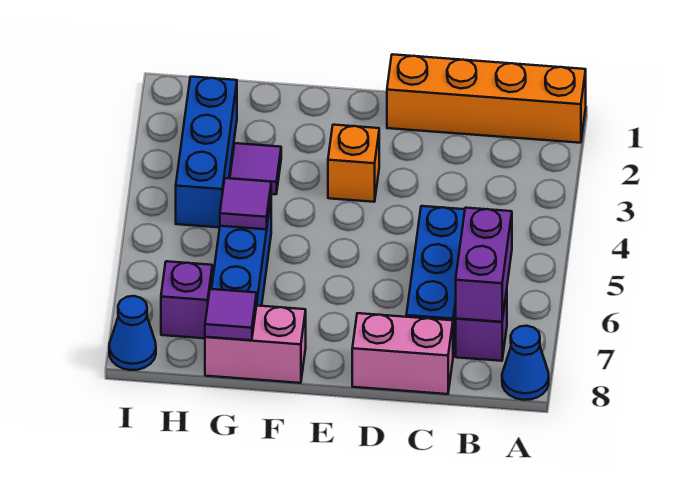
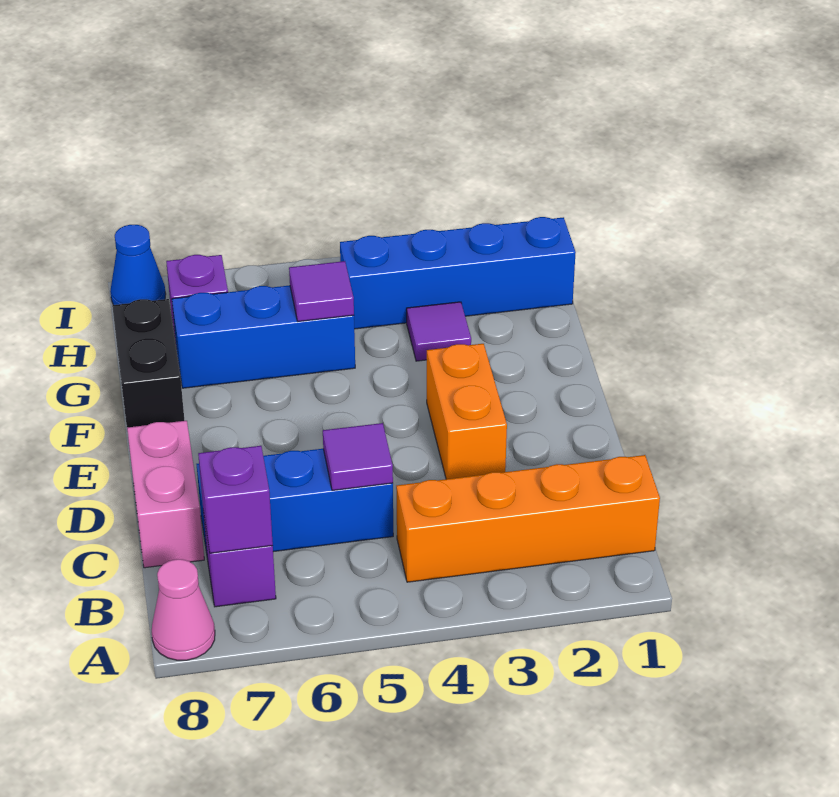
orange brick A1:D1 level 1 -> orange brick B1:B4 level 1
blue cone A8 level 1 -> pink cone A8 level 1
purple brick B6:B7 level 2 -> purple brick B7 level 2
orange brick E3 level 1 -> orange brick D3:E3 level 1
pink brick F8:G8 level 1 -> black brick F8:G8 level 1
purple tile G8 level 2 -> purple tile C5 level 2
blue brick H2:H4 level 1 -> blue brick H1:H4 level 1

